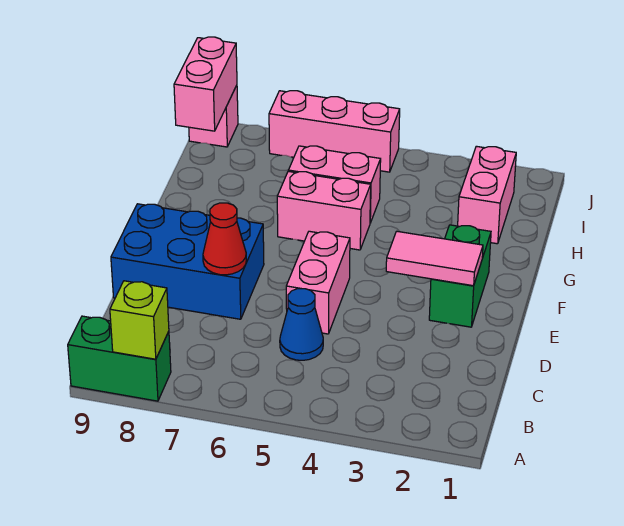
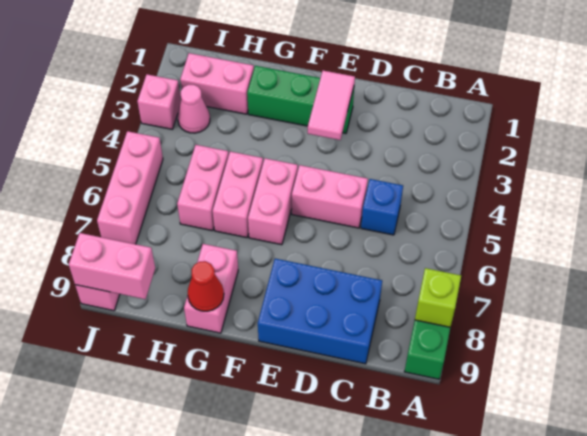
blue cone C5 level 1 -> blue brick C5 level 1
blue brick D7:E9 level 1 -> blue brick C8:E9 level 1
red cone D7 level 2 -> red cone G9 level 2
green brick E2:F2 level 1 -> green brick E2:G2 level 1
none -> pink brick F5:F6 level 1
none -> pink brick G8:G9 level 1
none -> pink cone I3 level 1
none -> pink brick J3 level 1

